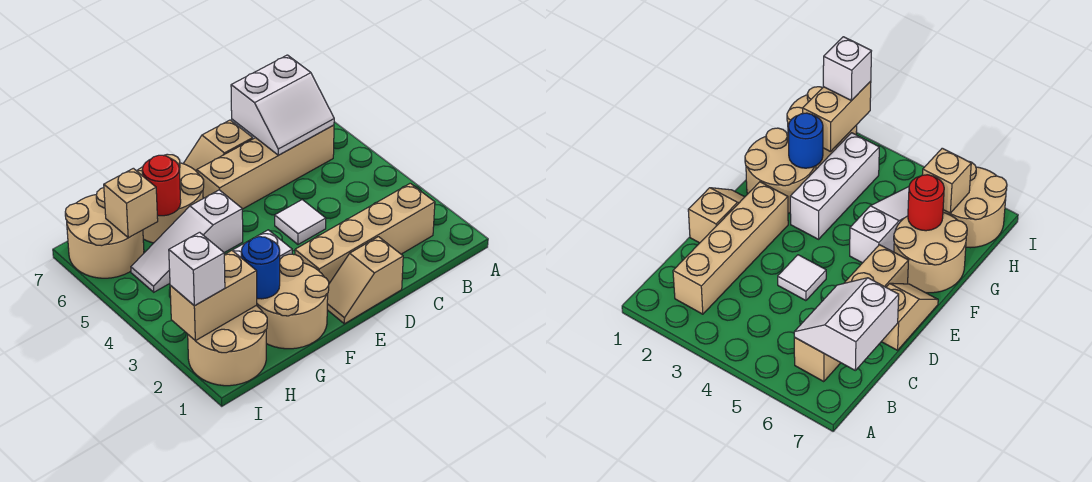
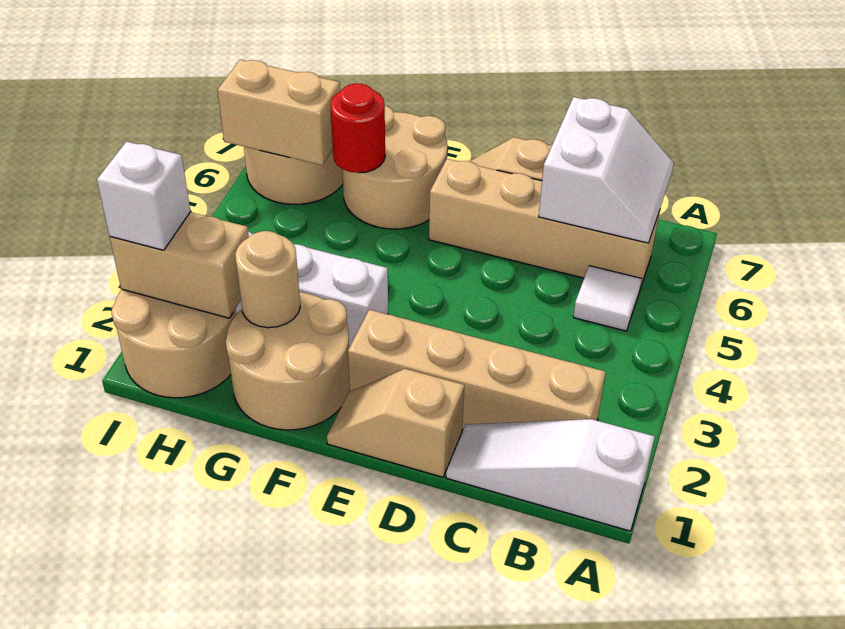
white slope B6:C7 level 2 top 7 -> white slope B6:C7 level 2 top C
white tile D4 level 1 -> white tile B5 level 1
white slope F5:H5 level 1 top F -> white slope A1:C1 level 1 top A
blue round brick G2 level 2 -> tan round brick G2 level 2
tan brick H6 level 2 -> tan brick H6:I6 level 2

